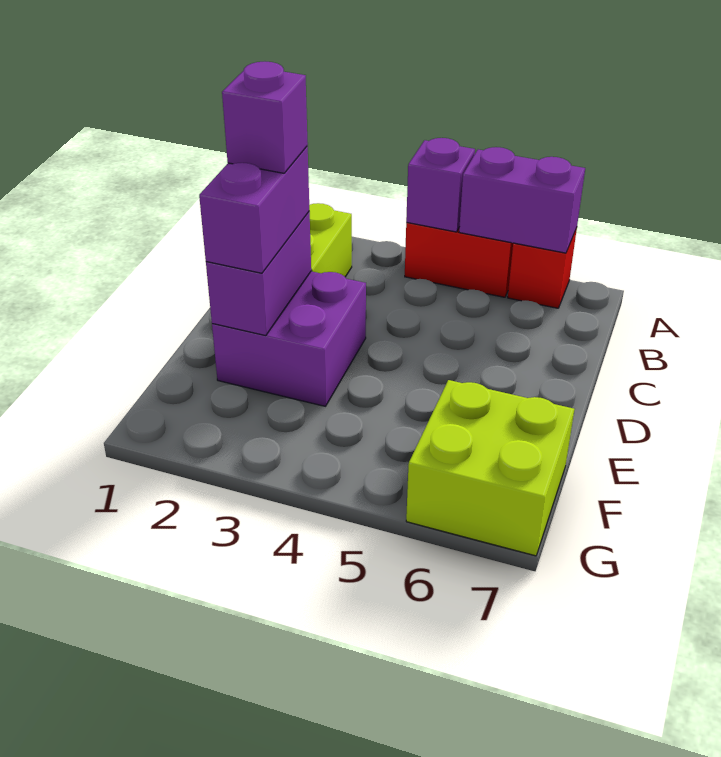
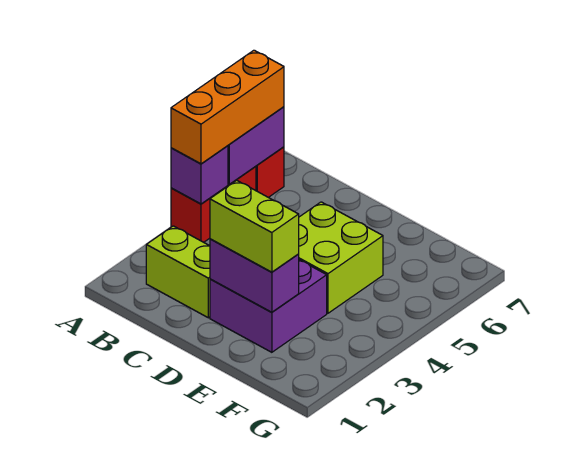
none -> orange brick A4:A6 level 3
purple brick D2:E2 level 3 -> lime brick D2:E2 level 3
purple brick D2 level 4 -> none
lime brick F6:G7 level 1 -> lime brick D4:E5 level 1

